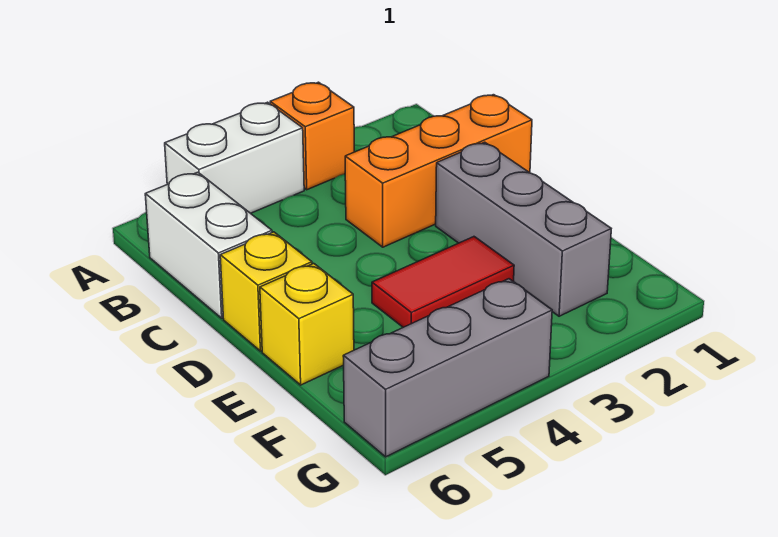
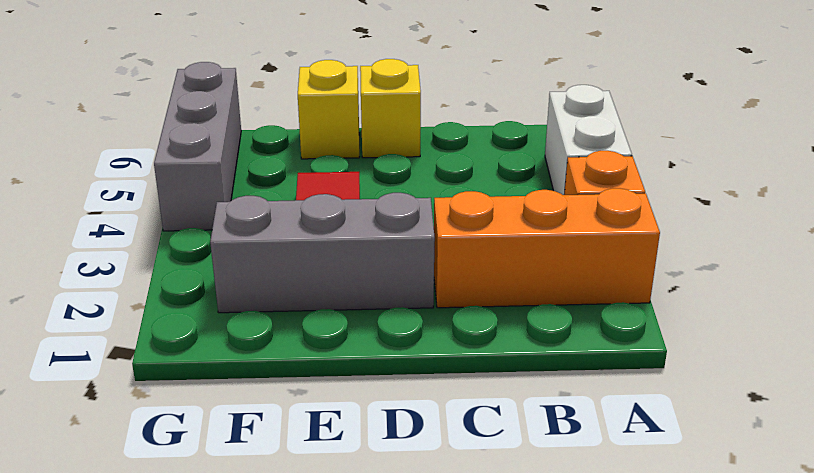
white brick B6:C6 level 1 -> none
orange brick C1:C3 level 1 -> orange brick A2:C2 level 1

